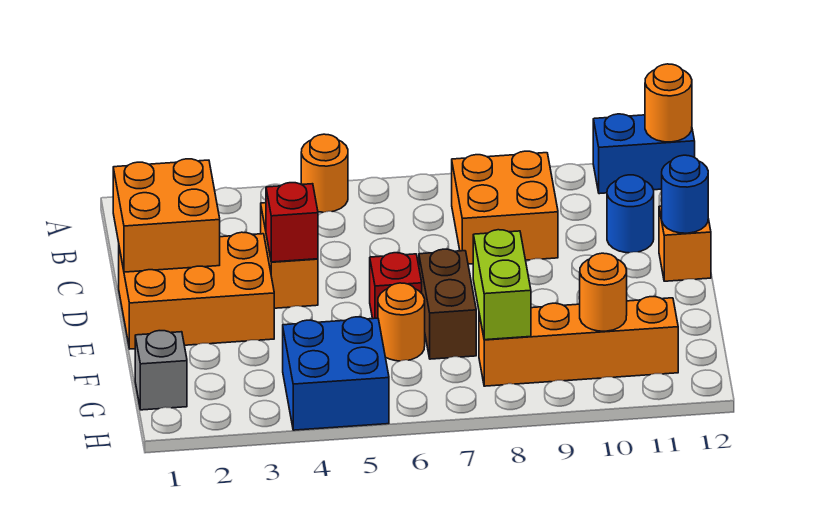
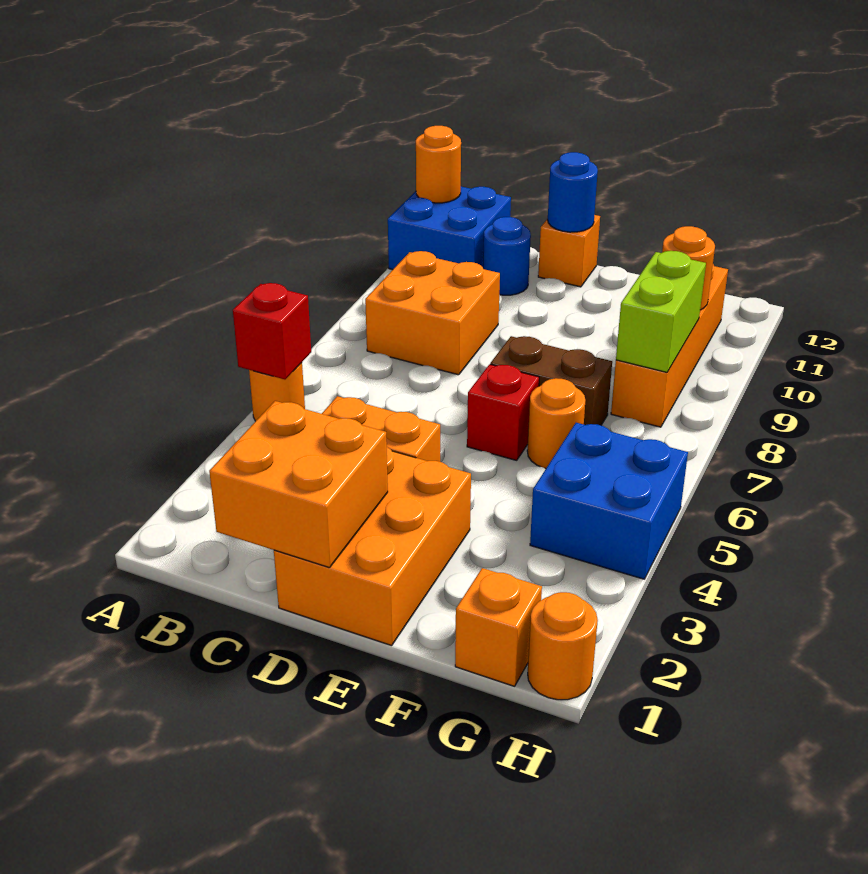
blue brick A11:A12 level 1 -> blue brick A11:B12 level 1
red brick D4 level 2 -> red brick A5 level 2
lime brick F8:G8 level 2 -> lime brick G8:G9 level 2
grey brick G1 level 1 -> orange brick G1 level 1
none -> orange round brick H1 level 1

